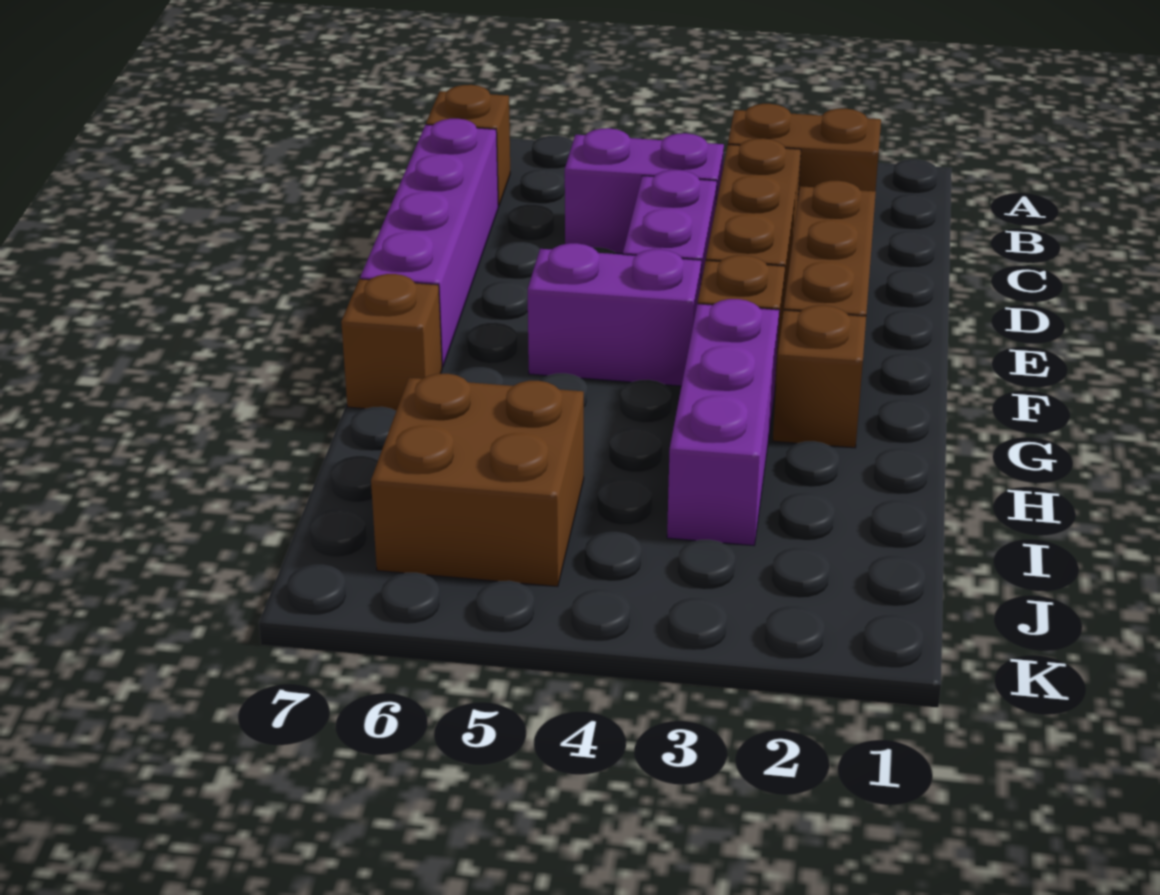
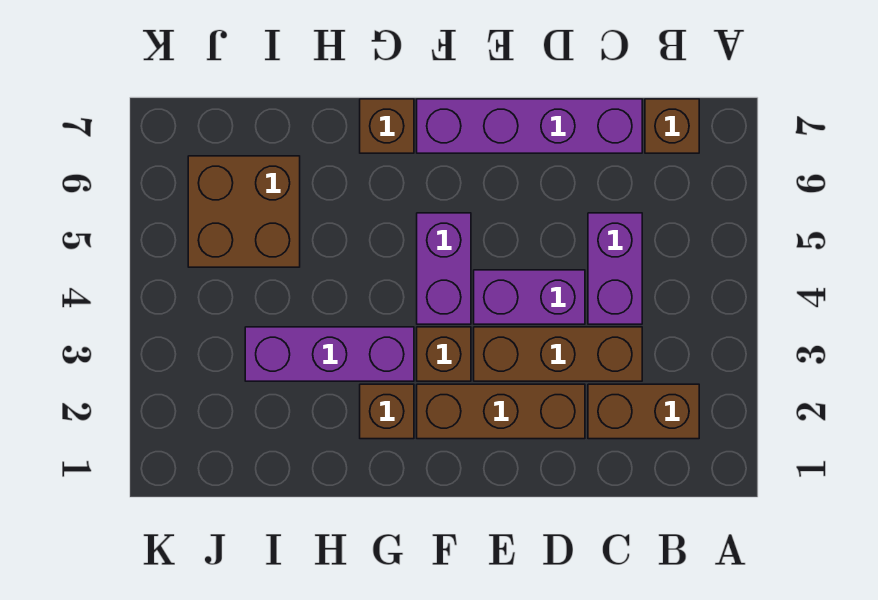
brown brick B2:B3 level 1 -> brown brick B2:C2 level 1

